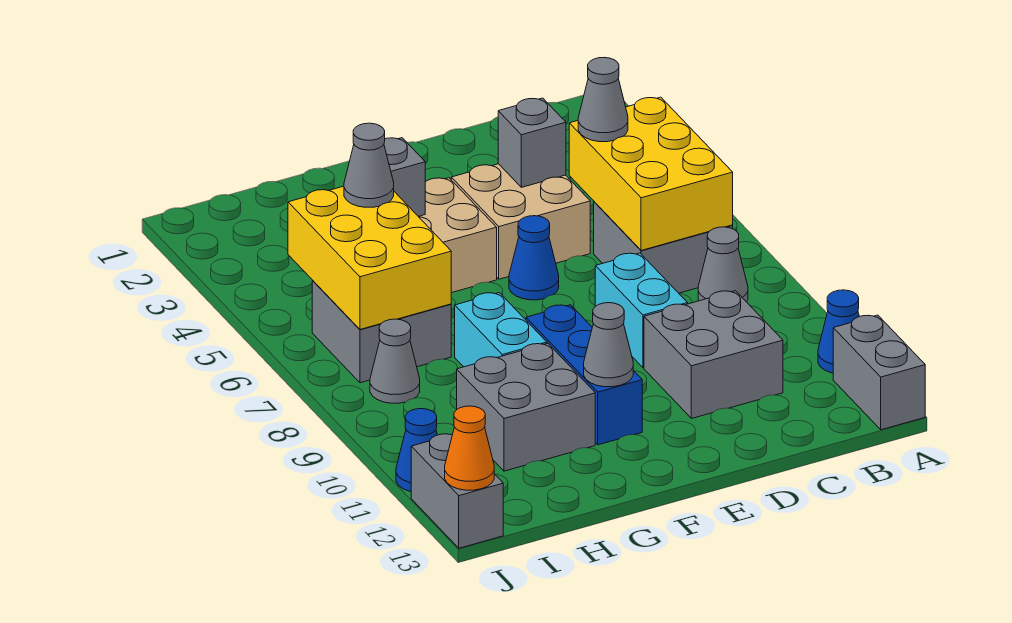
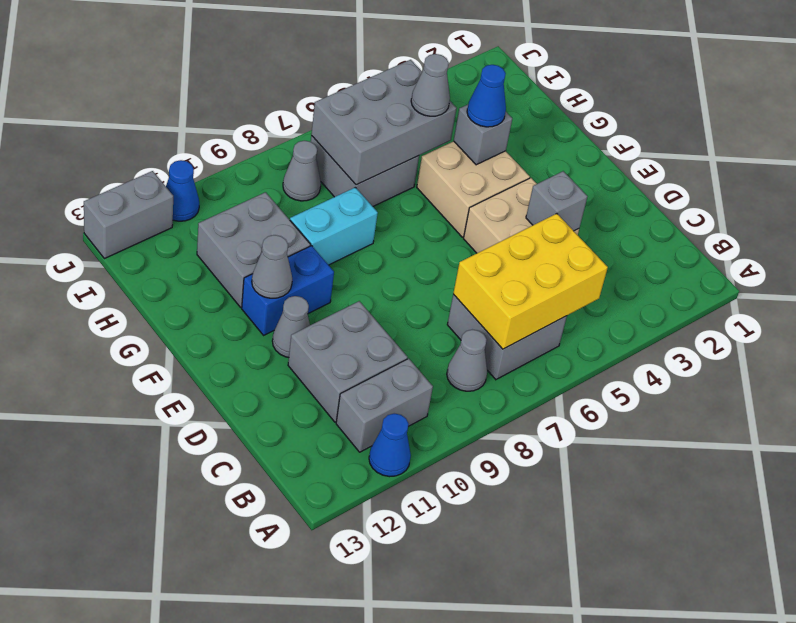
grey brick A12:A13 level 1 -> grey brick B10:B11 level 1
grey cone C5 level 3 -> grey cone E11 level 1
cyan brick D8:D9 level 1 -> none
blue cone E6 level 1 -> blue cone G4 level 3
blue brick F9:F11 level 1 -> blue brick F10:F11 level 1
yellow brick H5:I7 level 2 -> grey brick H5:I7 level 2
orange cone J13 level 2 -> none

